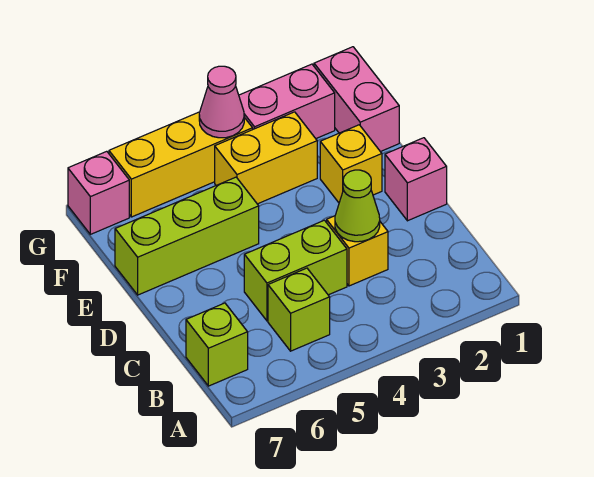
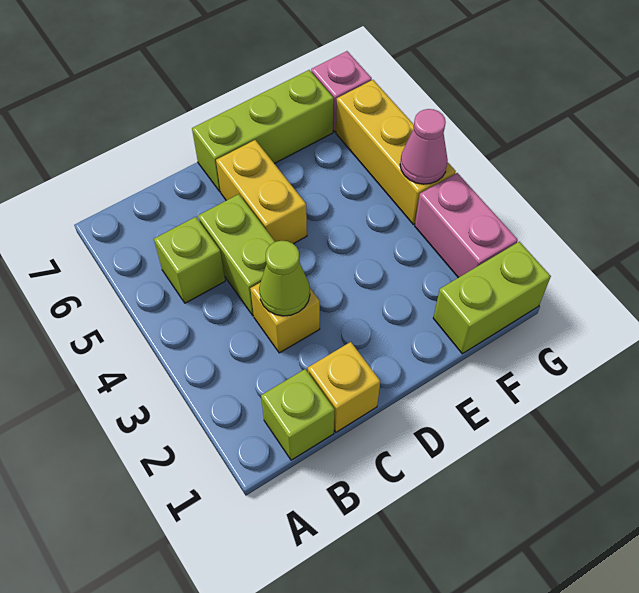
lime brick B7 level 1 -> lime brick B1 level 1
pink brick D1 level 1 -> none
yellow brick E2 level 1 -> yellow brick C1 level 1
lime brick E5:E7 level 1 -> lime brick D7:F7 level 1
pink brick F1:G1 level 1 -> lime brick F1:G1 level 1
yellow brick F3:F4 level 1 -> yellow brick D5:D6 level 1

